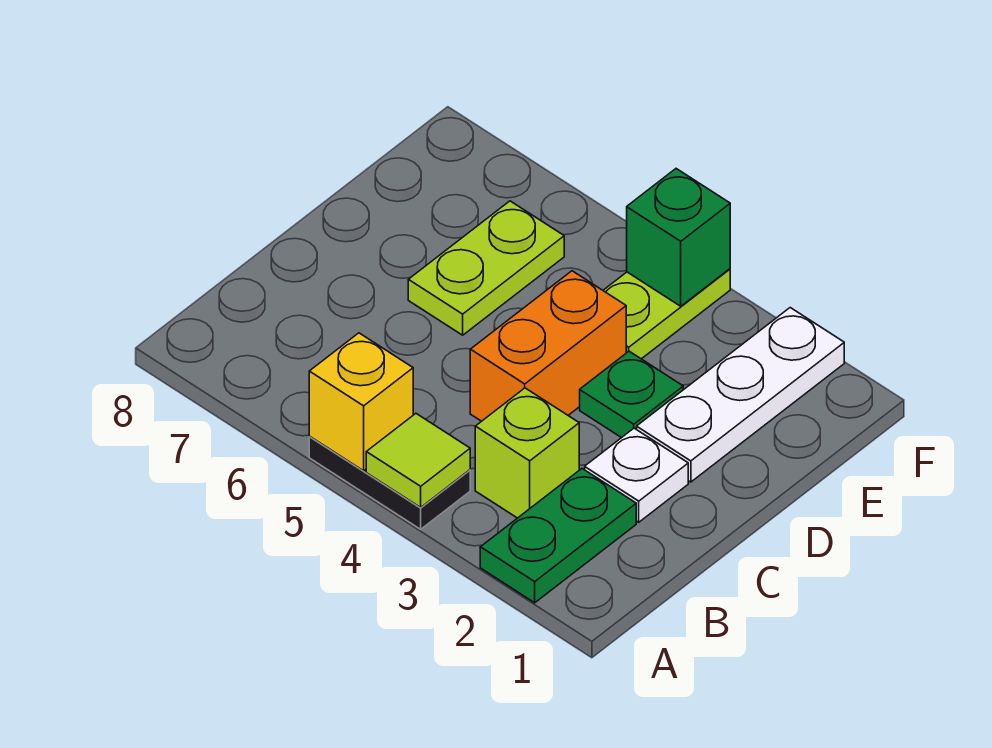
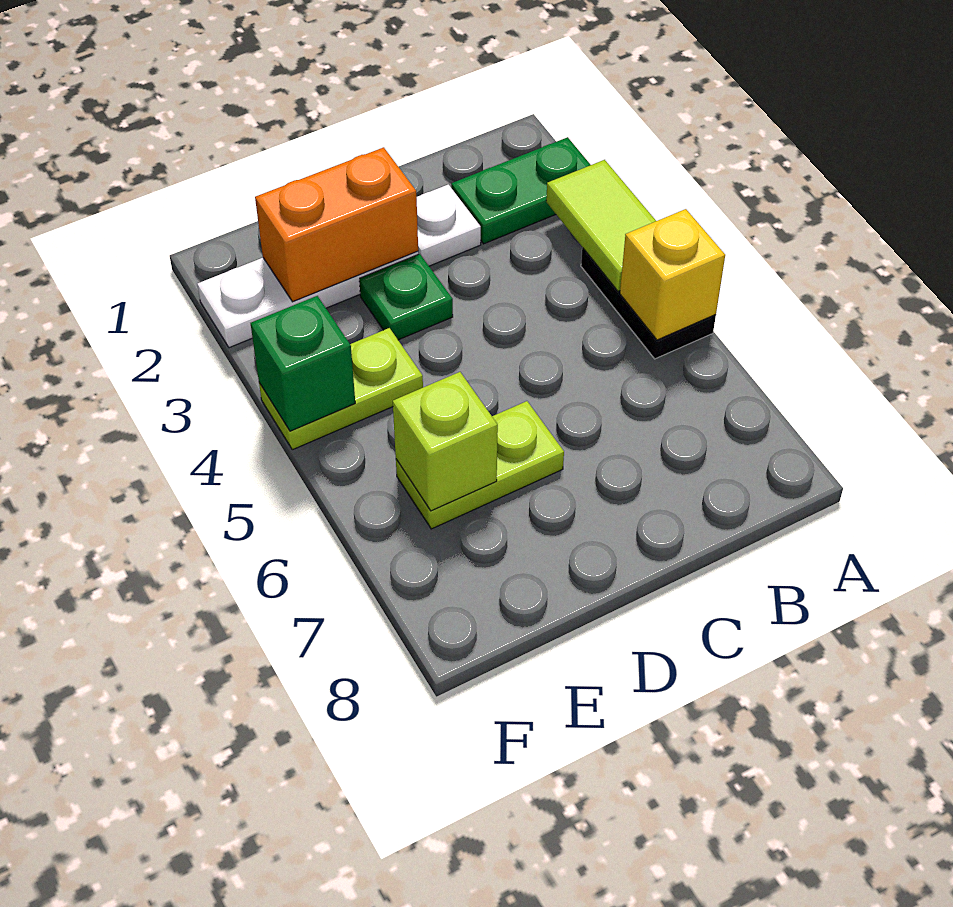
lime tile A4 level 2 -> lime tile A3:A4 level 2
lime brick B3 level 1 -> lime brick E6 level 2
orange brick C4:D4 level 1 -> orange brick D2:E2 level 2

